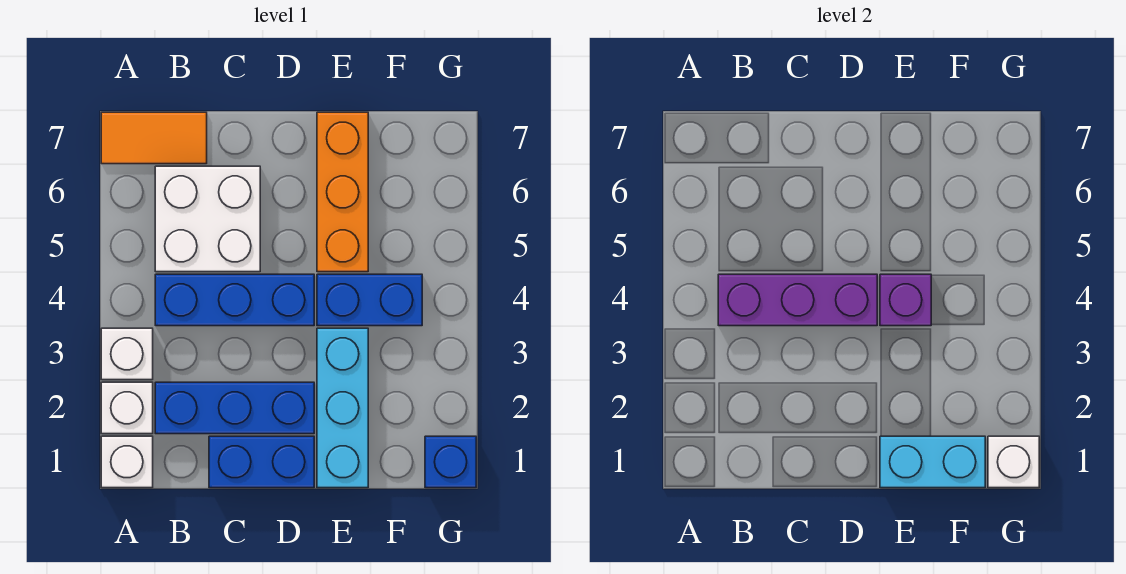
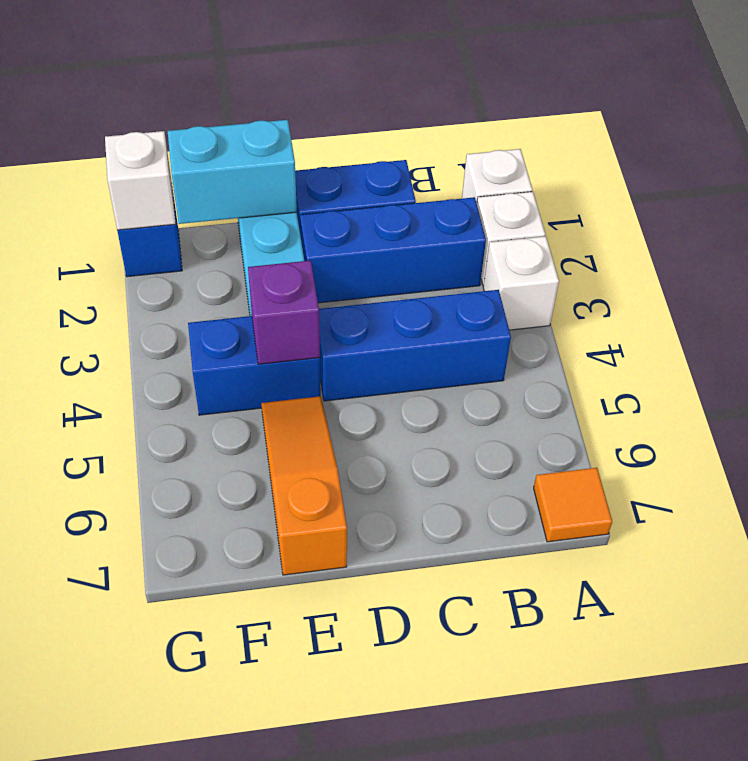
orange tile A7:B7 level 1 -> orange tile A7 level 1
purple brick B4:D4 level 2 -> none
white brick B5:C6 level 1 -> none
orange brick E5:E7 level 1 -> orange slope E5:E7 level 1 top 7

